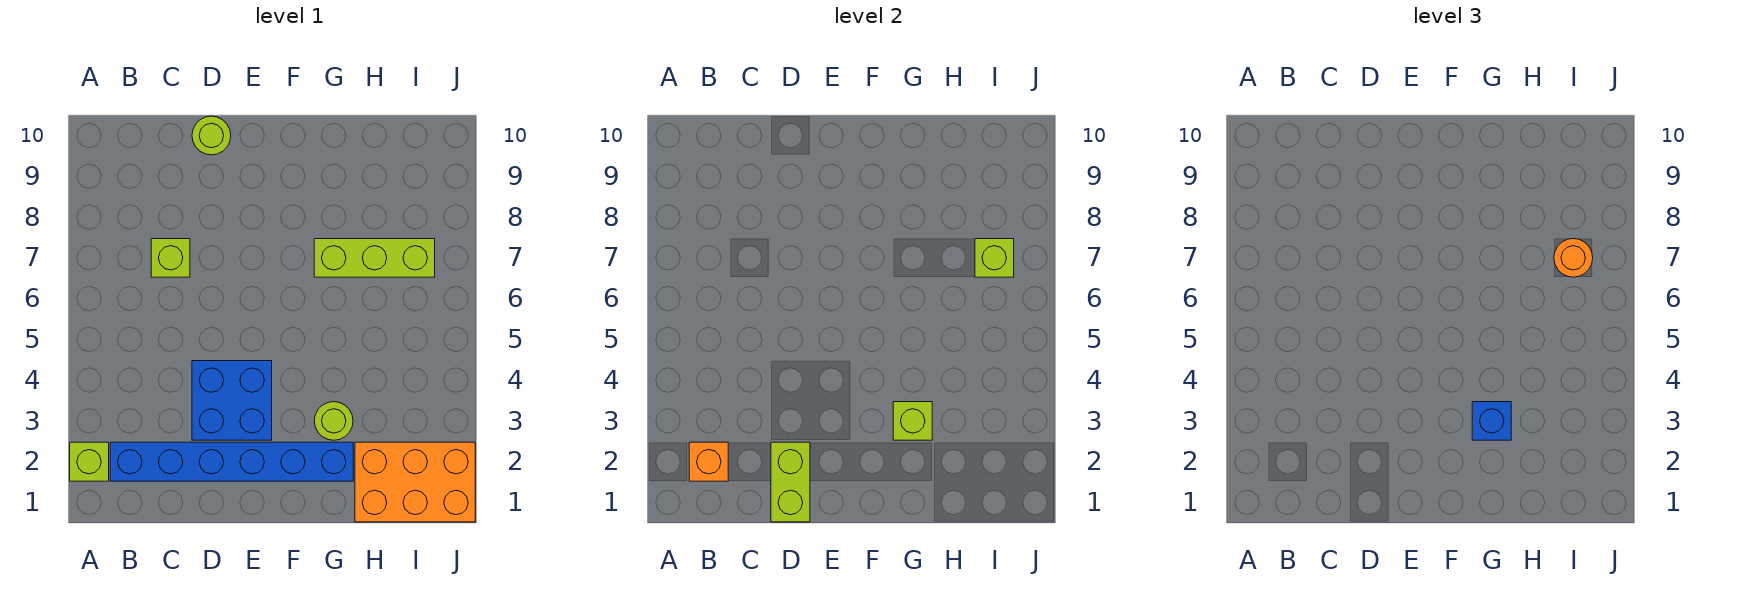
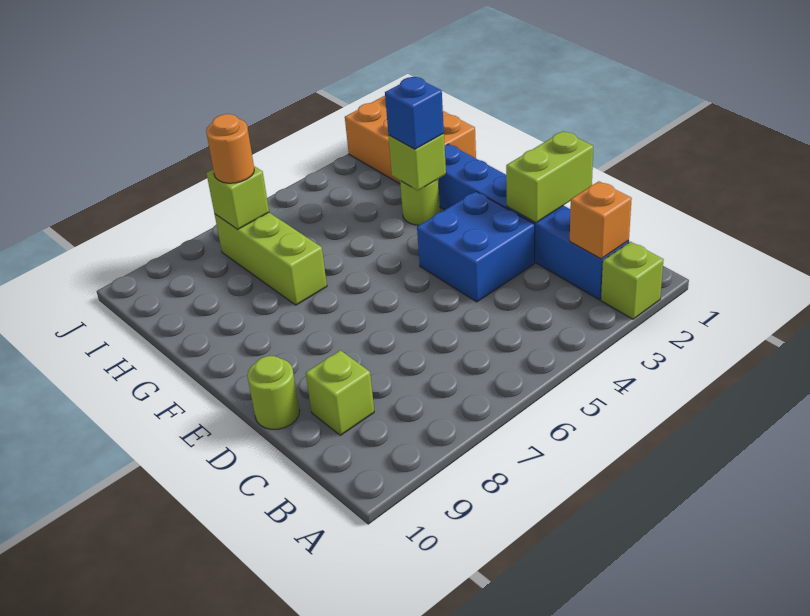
lime brick C7 level 1 -> lime brick C9 level 1

